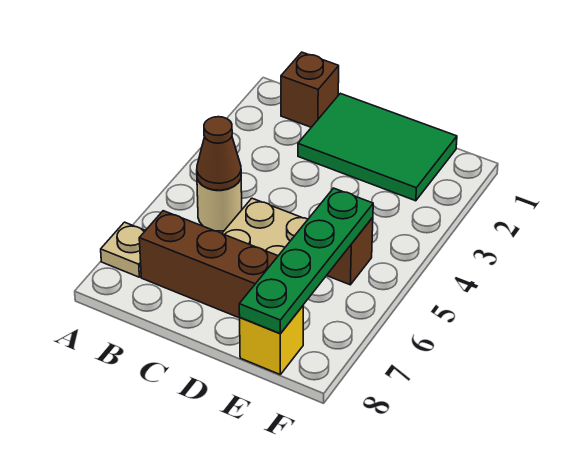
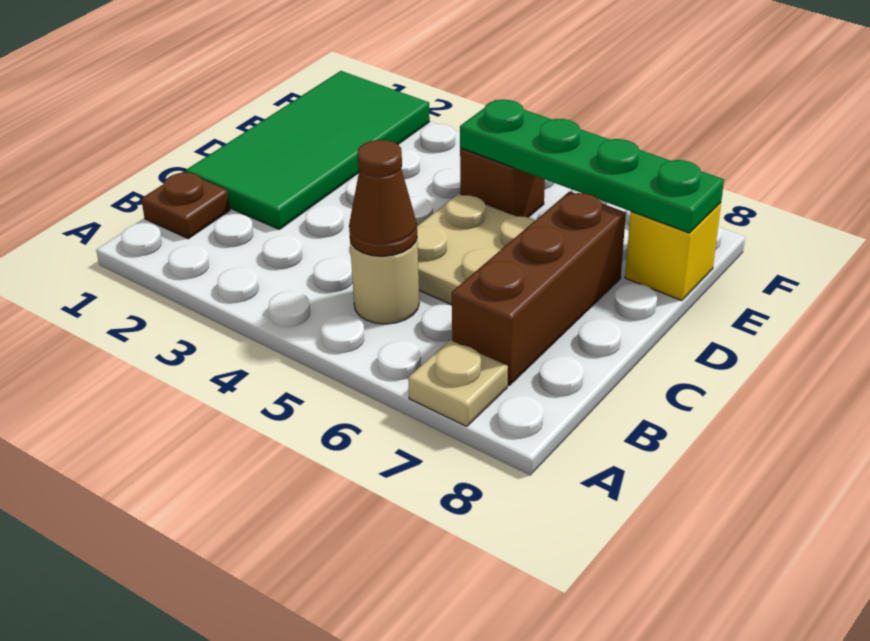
brown brick B1 level 1 -> brown plate B1 level 1
green tile C1:E2 level 1 -> green tile C1:F2 level 1

